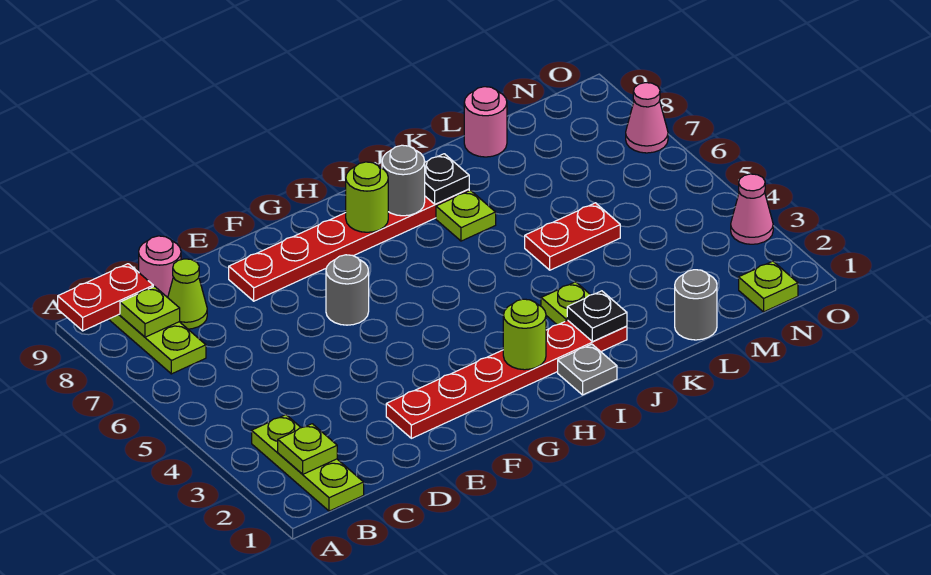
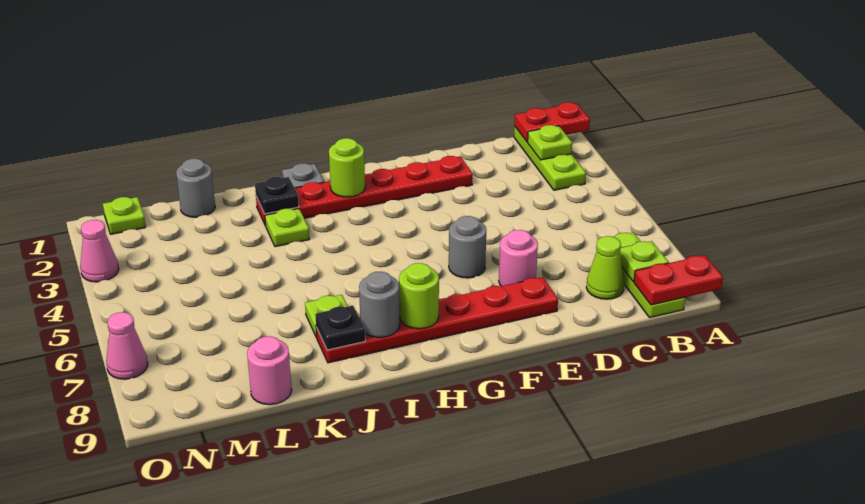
pink round brick C9 level 1 -> pink round brick E7 level 1
red plate K5:L5 level 1 -> red plate A1:B1 level 2

